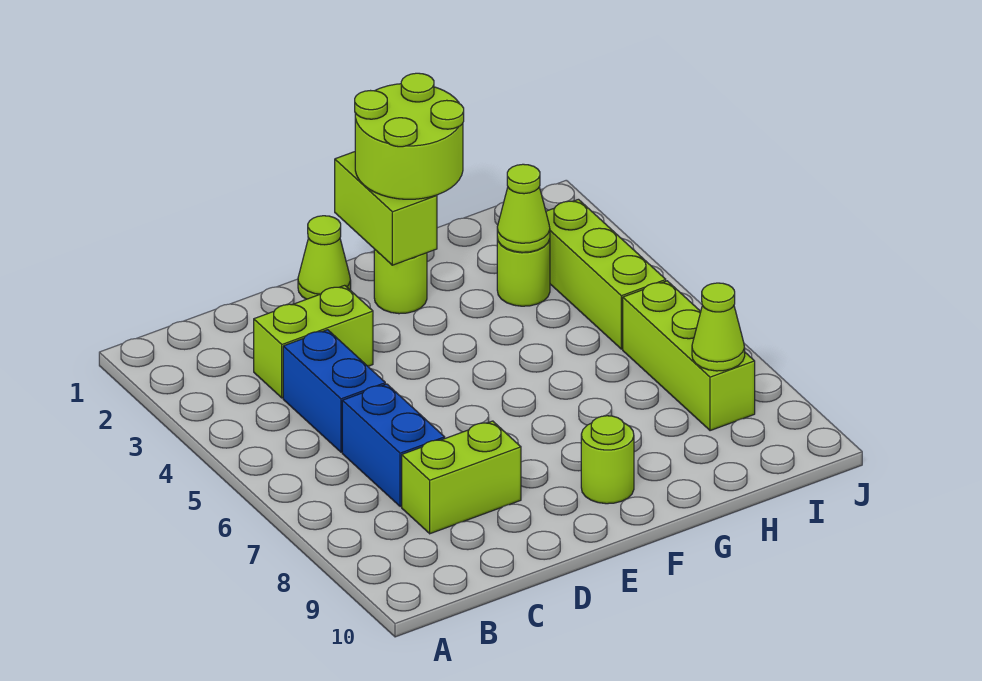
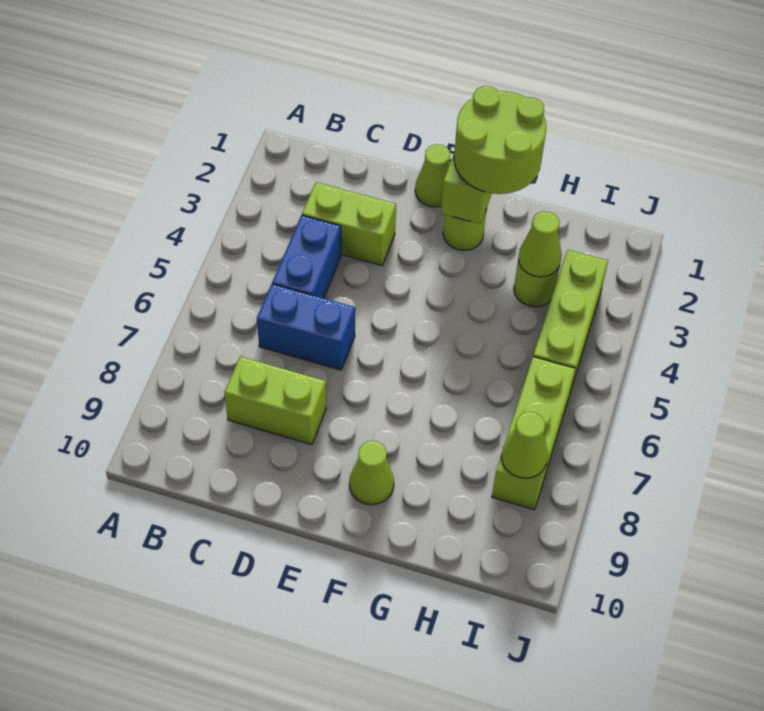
blue brick C6:C7 level 1 -> blue brick C6:D6 level 1
lime round brick F9 level 1 -> lime cone F9 level 1

